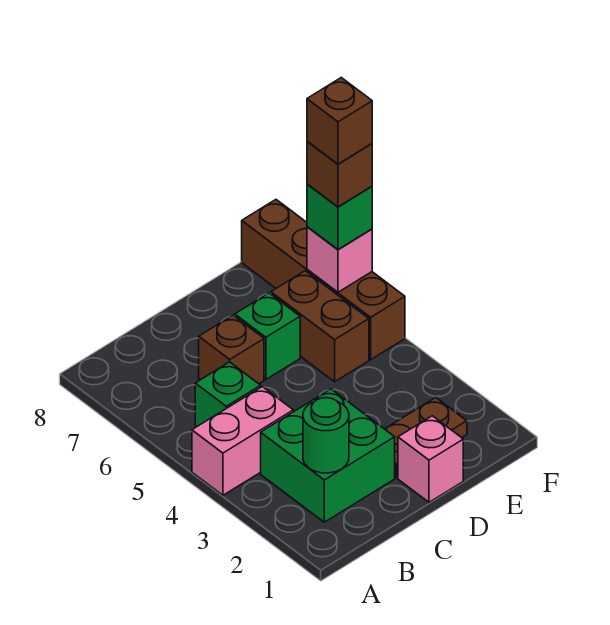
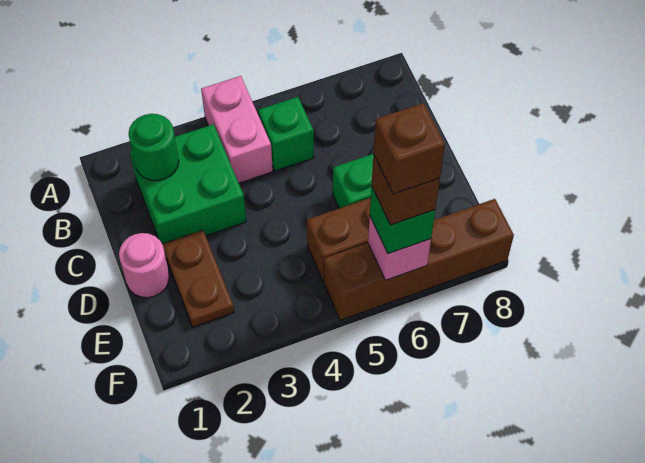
brown brick C6 level 1 -> none
pink brick D1 level 1 -> pink round brick D1 level 1

